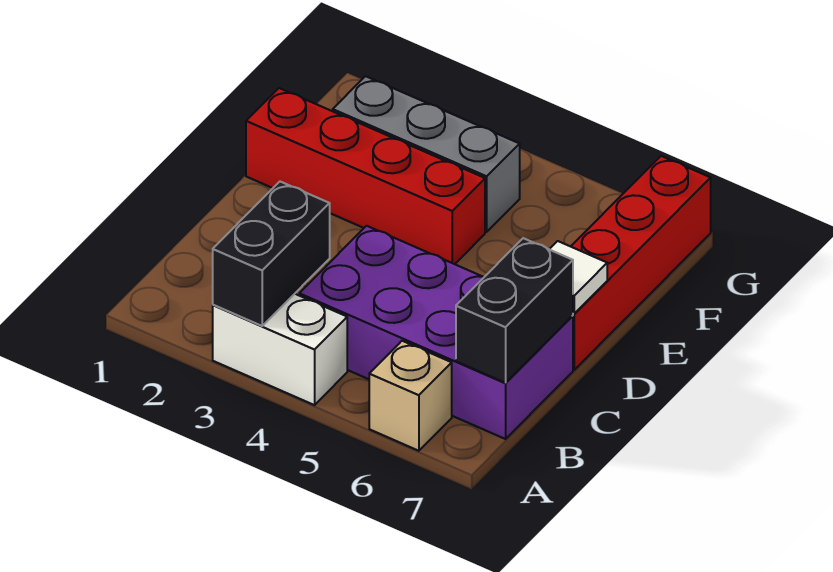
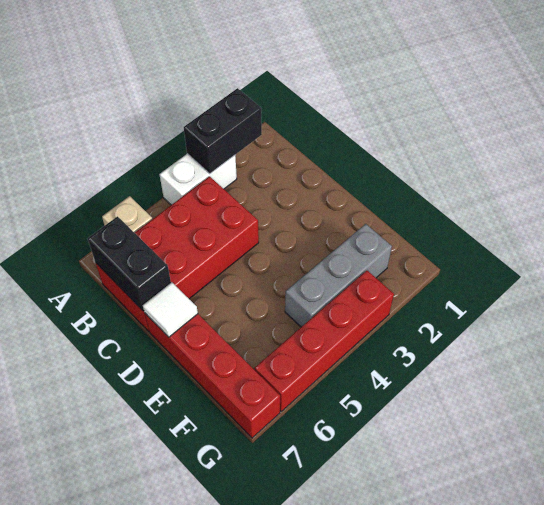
black brick A3:B3 level 2 -> black brick A2:A3 level 2
purple brick B4:C7 level 1 -> red brick B4:C7 level 1
red brick E1:E4 level 1 -> red brick G3:G6 level 1

